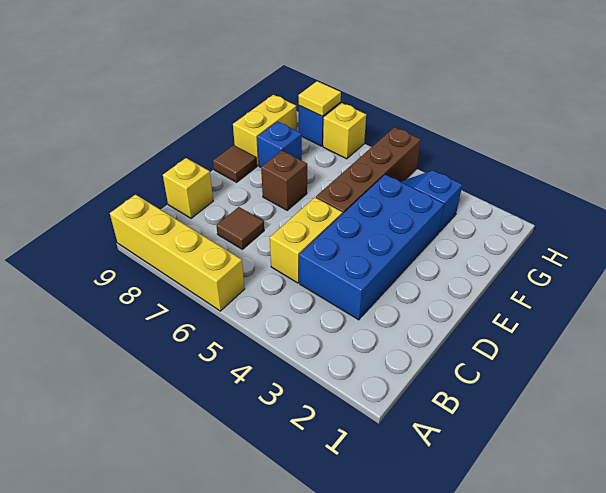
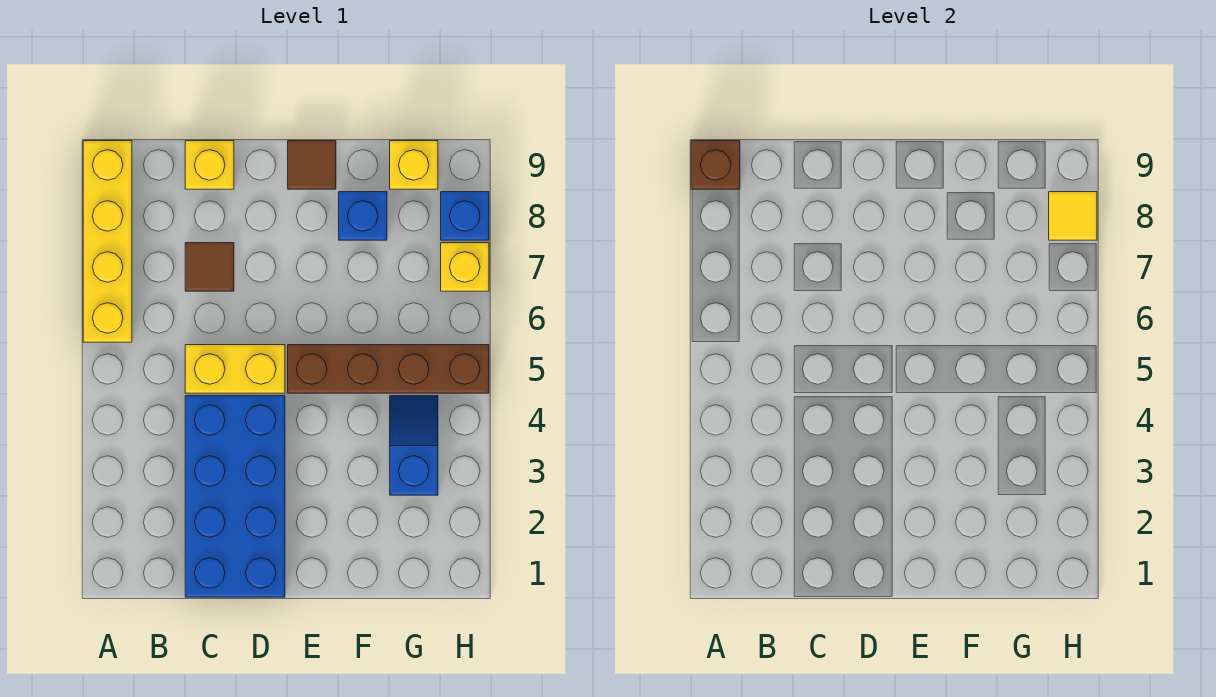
blue brick C3:F4 level 1 -> blue brick C1:D4 level 1
brown brick E7 level 1 -> brown brick A9 level 2
yellow brick F9:G9 level 1 -> yellow brick G9 level 1

